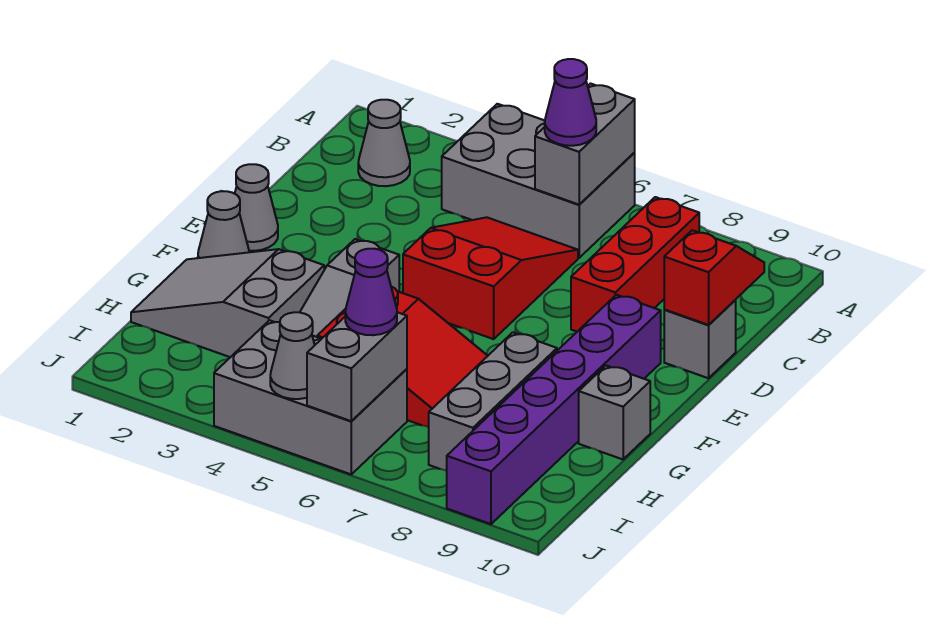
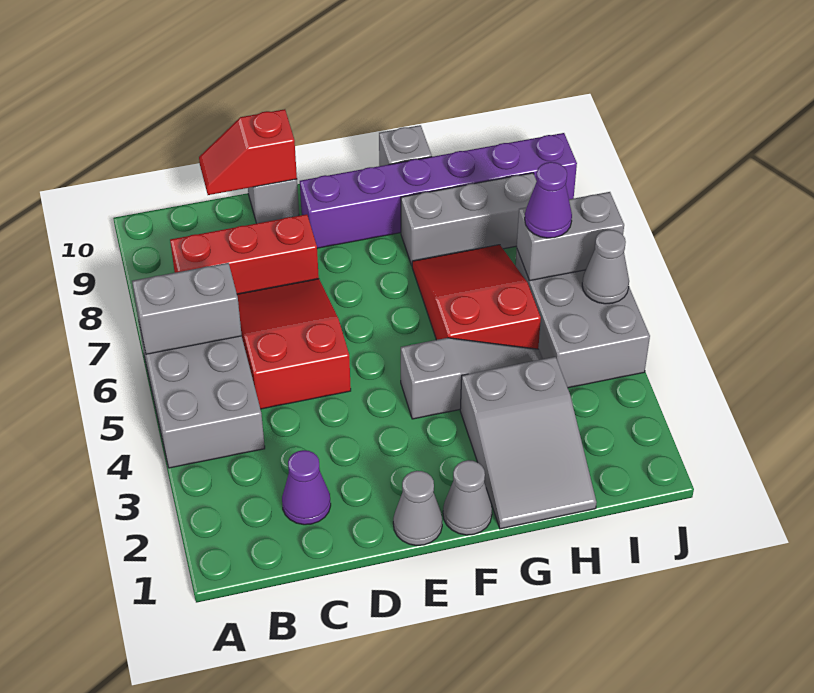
grey cone B2 level 1 -> none
purple cone B6 level 3 -> purple cone C2 level 1
red slope C5:E6 level 1 top E -> red slope C5:D7 level 1 top 5

